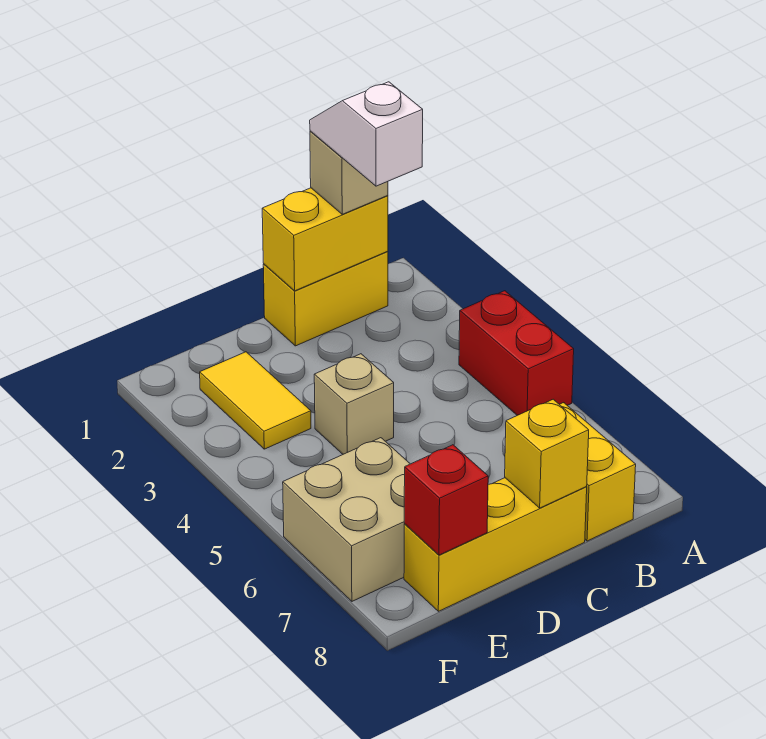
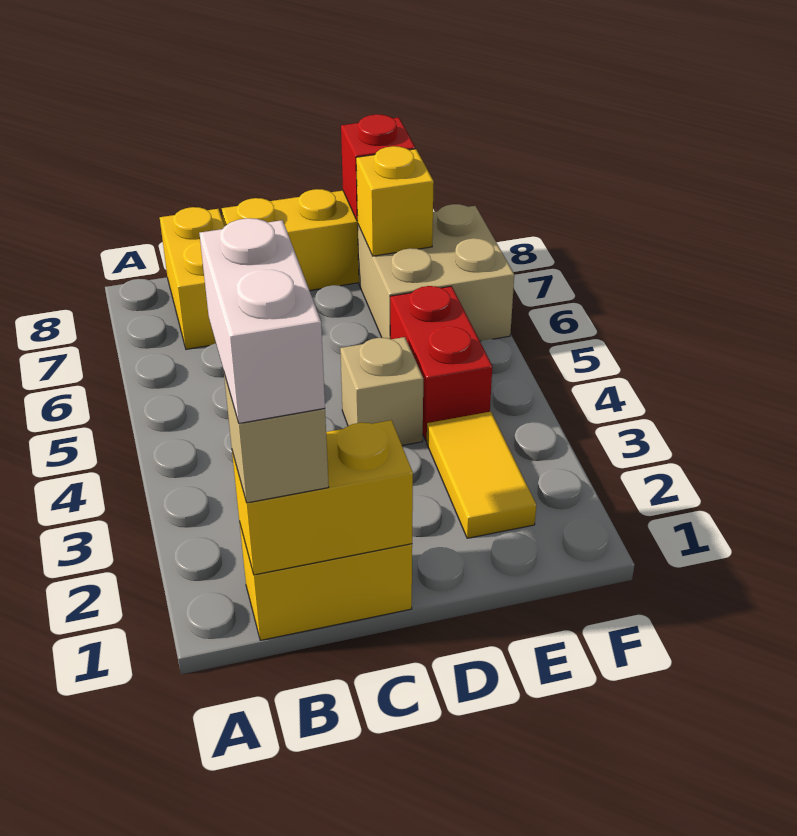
red brick A4:A5 level 1 -> red brick E4:E5 level 1
white slope B1:B2 level 4 top 2 -> white brick B1:B2 level 4
yellow brick C8 level 2 -> yellow brick E7 level 2

